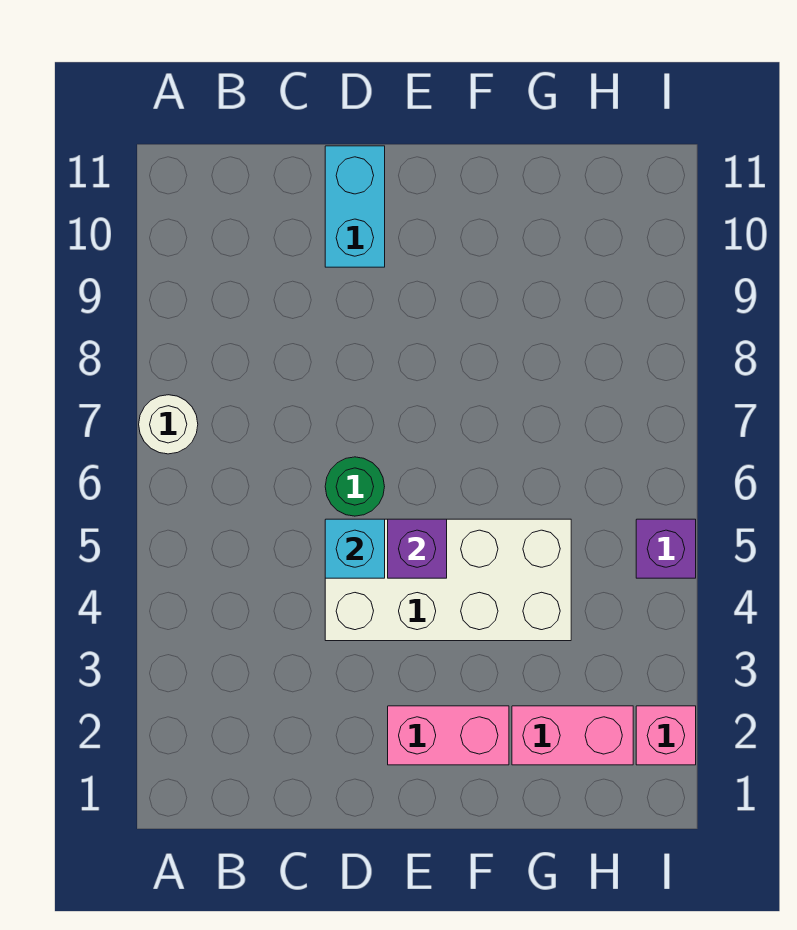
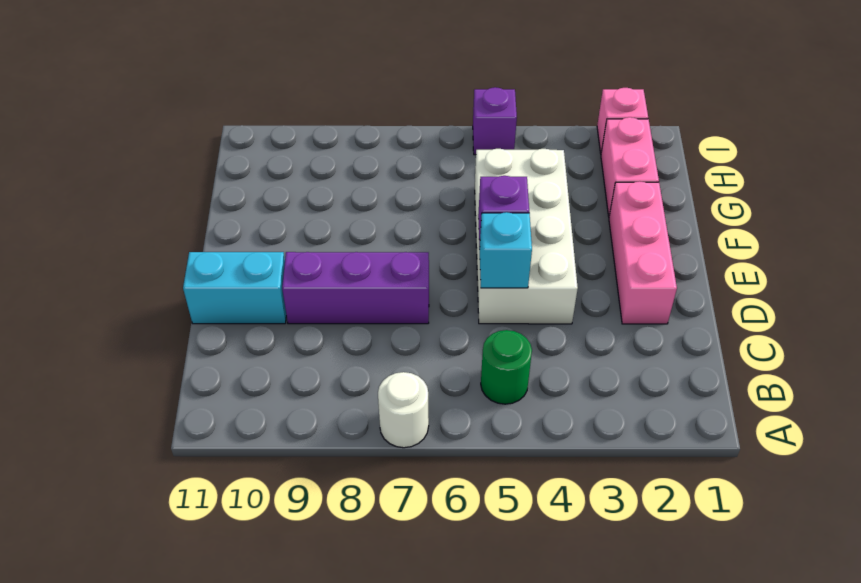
green round brick D6 level 1 -> green round brick B5 level 1
none -> purple brick D7:D9 level 1
pink brick E2:F2 level 1 -> pink brick D2:F2 level 1

